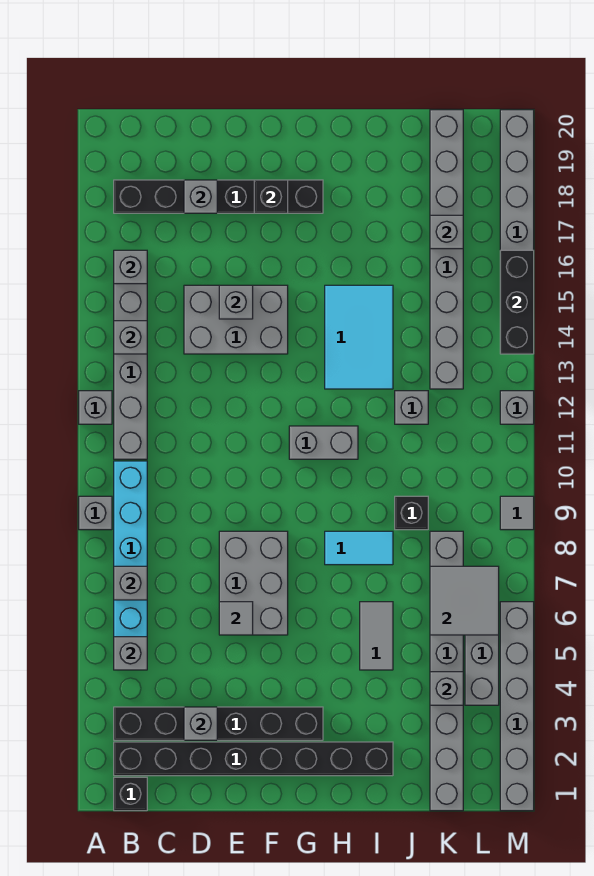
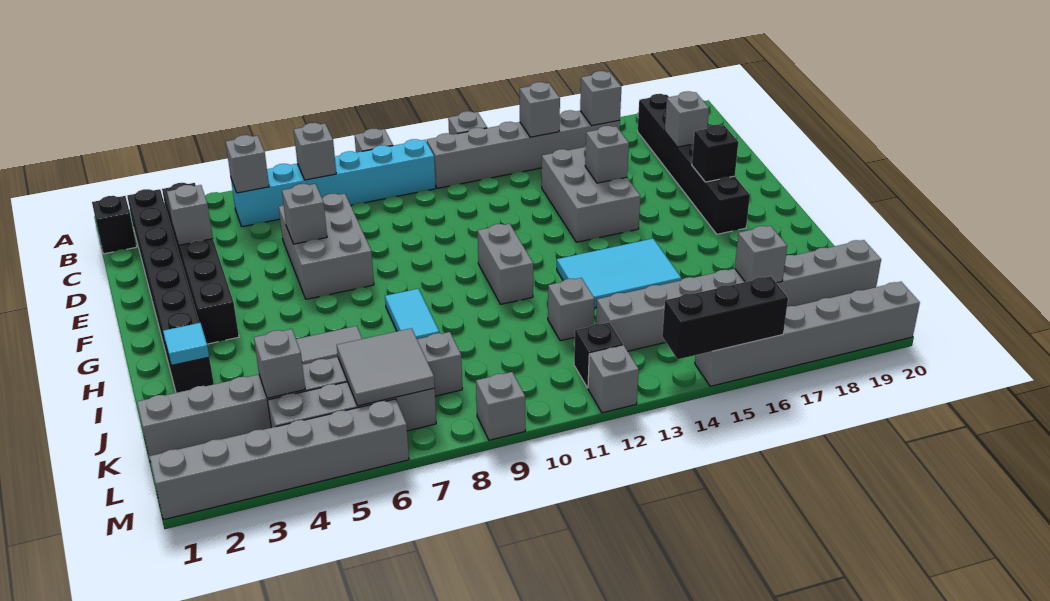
grey brick E6:F8 level 1 -> grey brick D6:F7 level 1
grey tile E6 level 2 -> grey brick E6 level 2
none -> cyan tile I2 level 2
black brick J9 level 1 -> black brick L12 level 1
grey tile M9 level 1 -> grey brick M9 level 1

